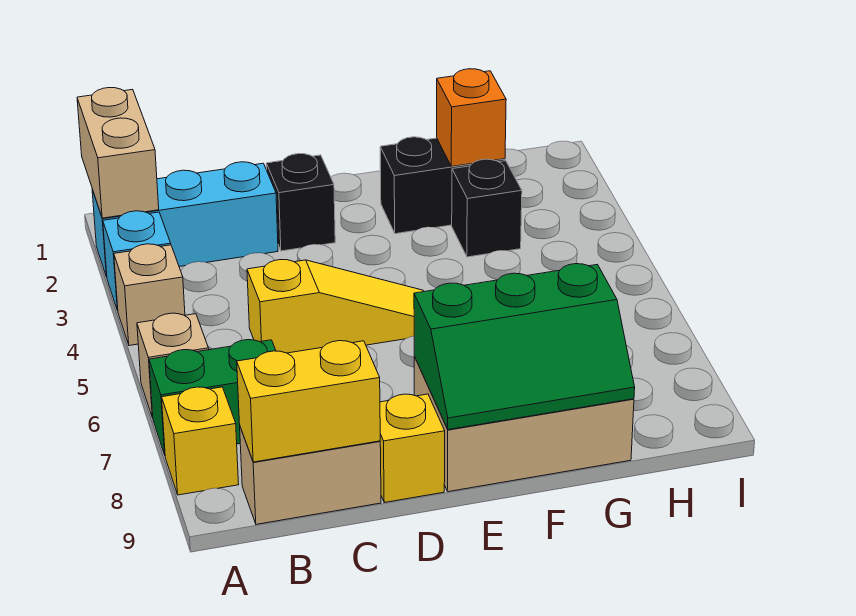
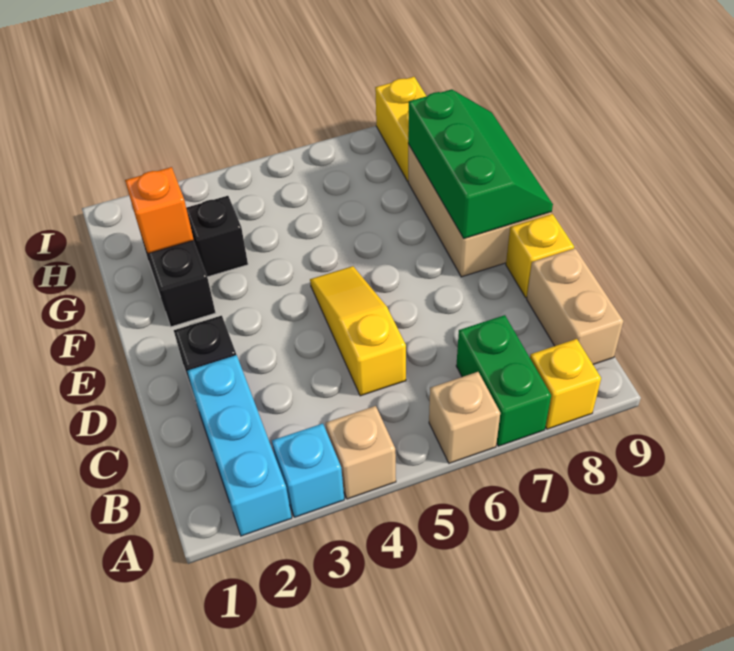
tan brick A1:A2 level 2 -> none
yellow brick B9:C9 level 2 -> yellow brick H8:I8 level 1

